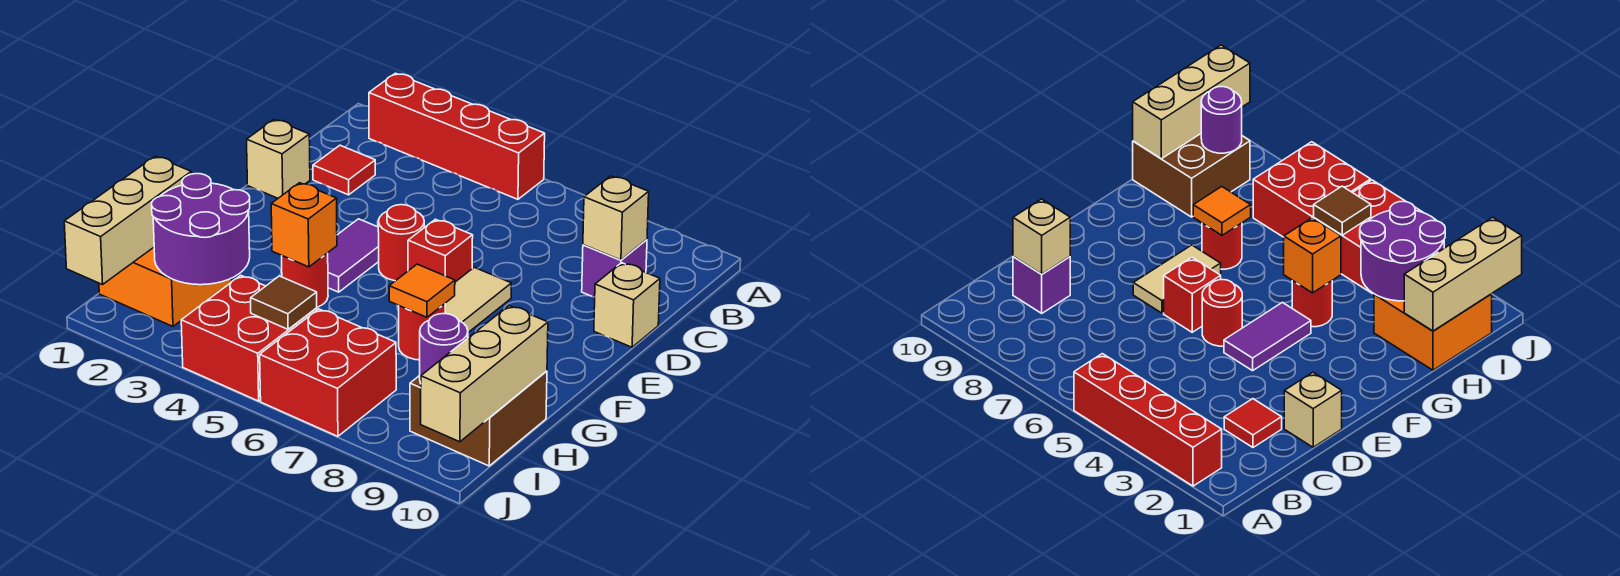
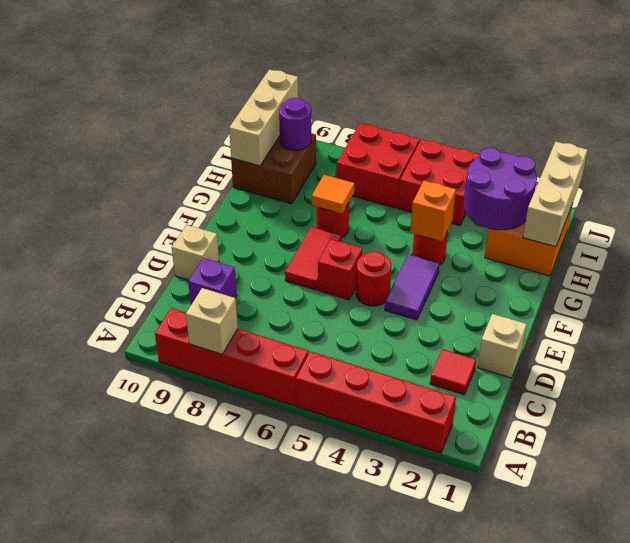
none -> red brick A6:A9 level 1
tan brick C9 level 2 -> tan brick A8 level 2
tan tile E7:F7 level 1 -> red tile E7:F7 level 1
brown tile I5 level 2 -> none

